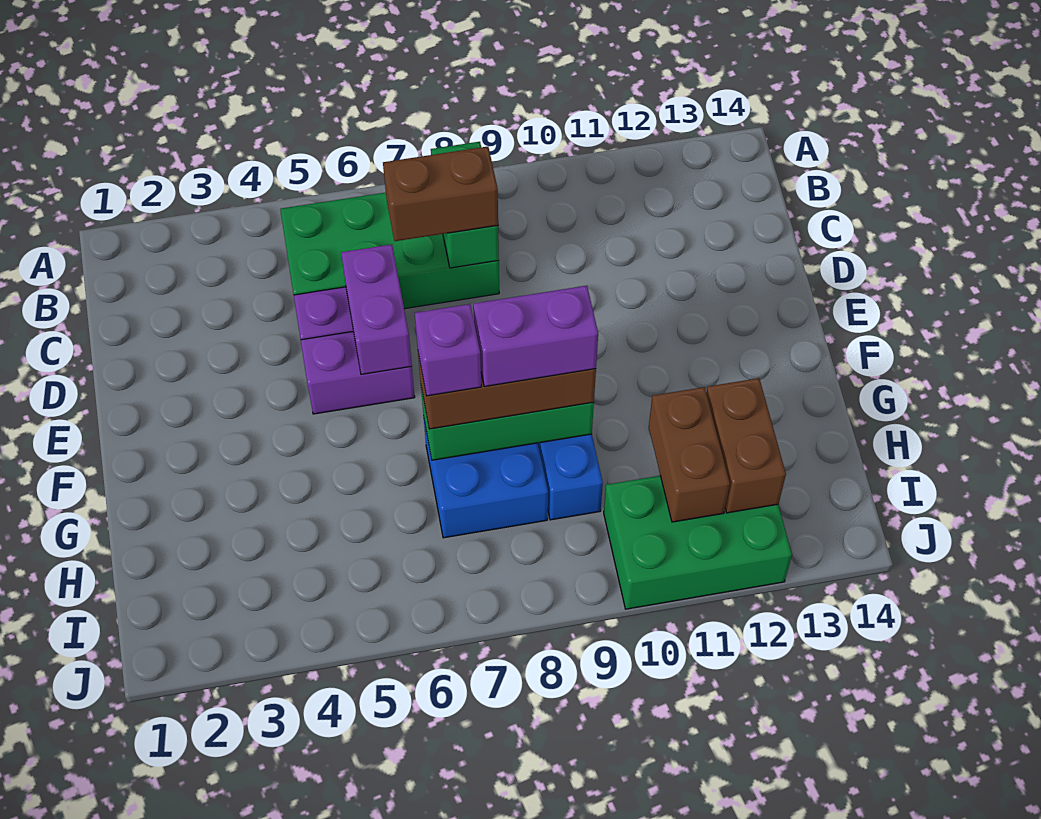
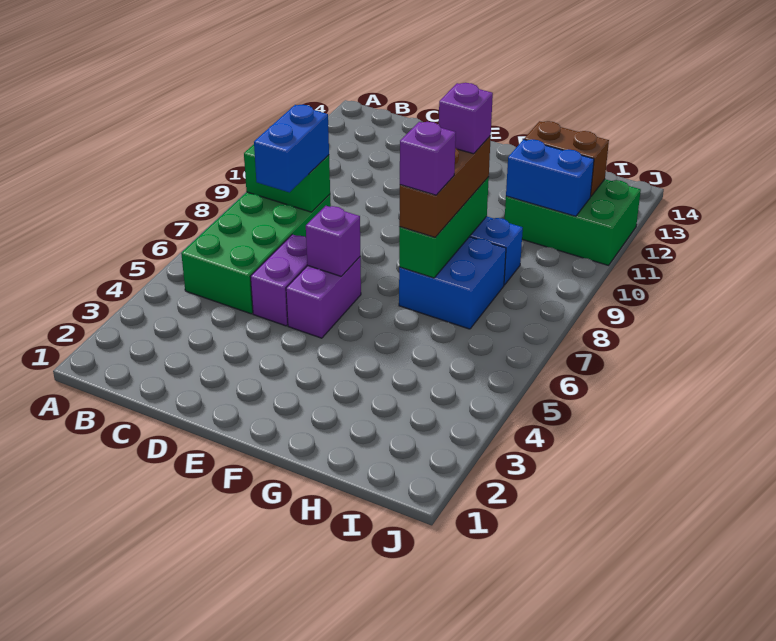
brown brick C7:C8 level 3 -> blue brick C7:C8 level 3
purple brick D6:E6 level 2 -> purple brick E6 level 2
purple brick G8:G9 level 4 -> purple brick G9 level 4
brown brick H11:I11 level 2 -> blue brick H11:I11 level 2
green brick I10:J12 level 1 -> green brick H11:J12 level 1

